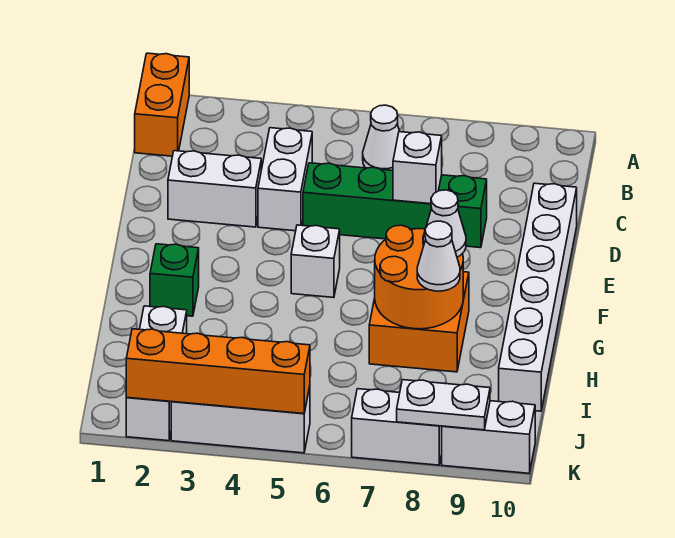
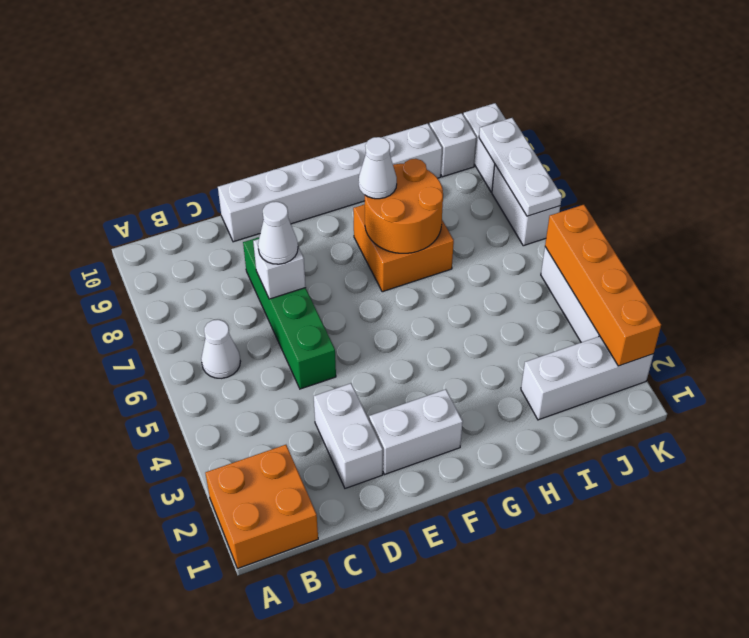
orange brick A1:B1 level 1 -> orange brick A1:B2 level 1
white brick C4:D4 level 1 -> white brick E2:F2 level 1
white brick F5 level 1 -> white brick J10 level 1
green brick G2 level 1 -> none
white cone H8 level 3 -> white cone D7 level 3
white plate K8:K9 level 2 -> white plate K7:K9 level 2

